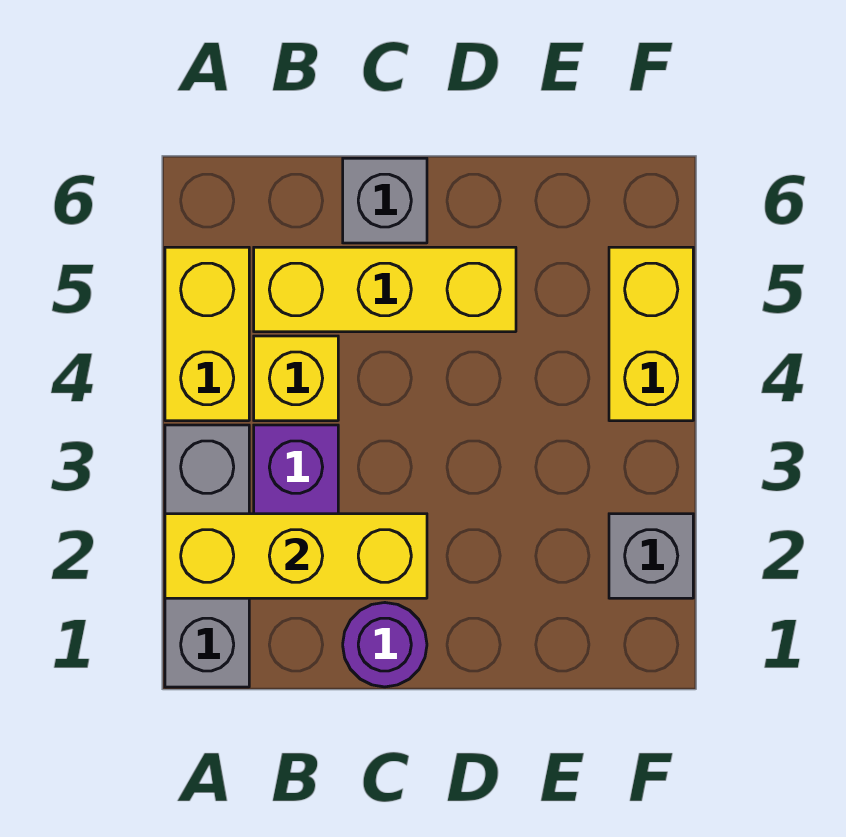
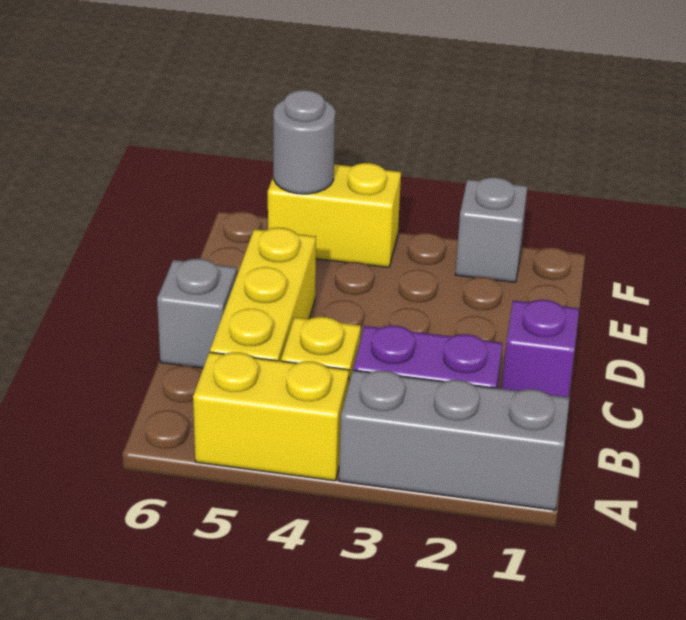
yellow brick A2:C2 level 2 -> none
purple round brick C1 level 1 -> purple brick C1 level 1
none -> grey round brick F5 level 2

